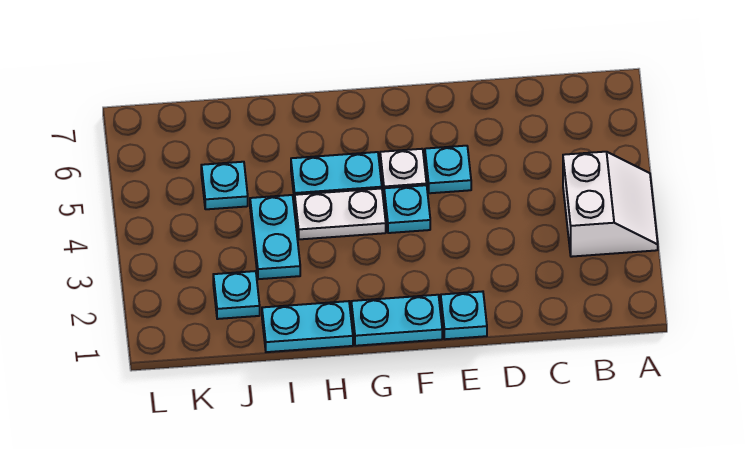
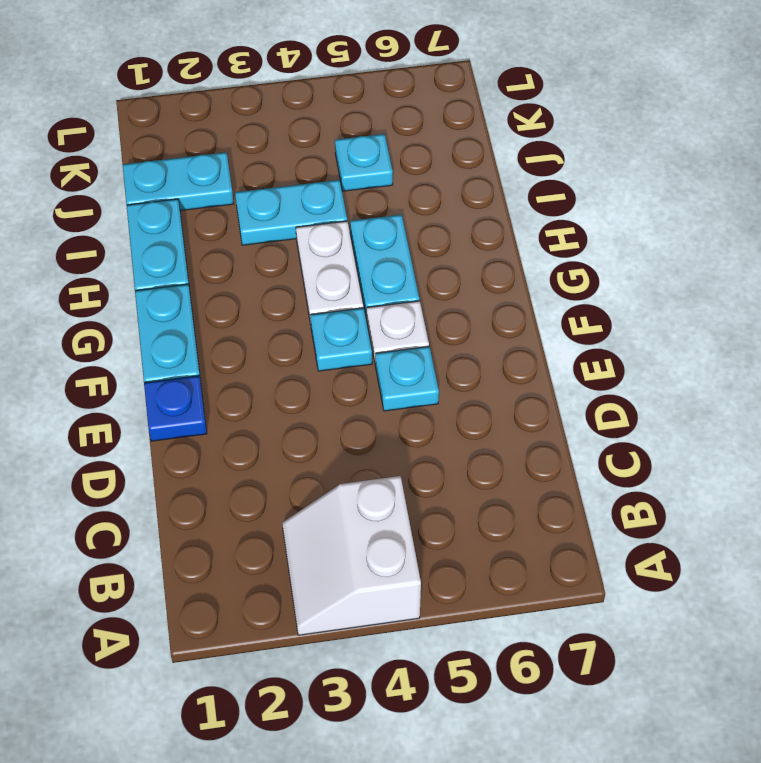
white slope A3:B4 level 1 top B -> white slope A3:B4 level 1 top 4
cyan plate E1 level 1 -> blue plate E1 level 1
cyan plate J2 level 1 -> cyan plate J1:J2 level 1

